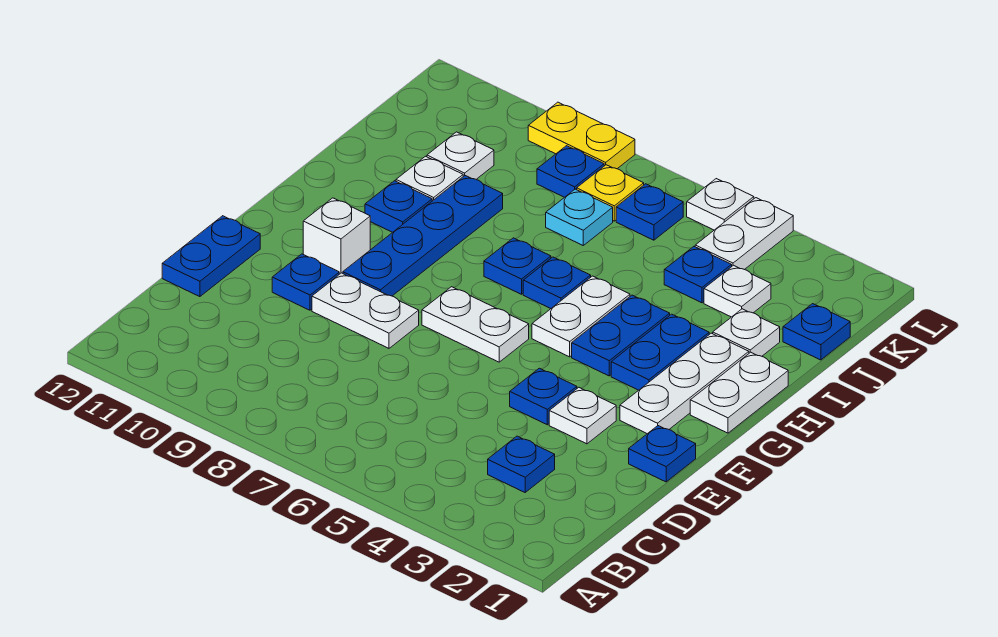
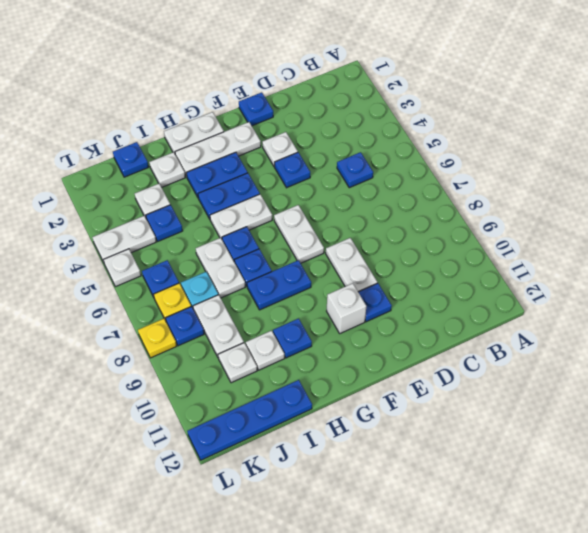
blue plate C3 level 1 -> blue plate C5 level 1
blue plate D12:E12 level 1 -> blue plate G8:H8 level 1
blue plate F9:I9 level 1 -> blue plate I12:L12 level 1
none -> white plate I6:I7 level 1
none -> white plate J8:J9 level 1
yellow plate L8:L9 level 1 -> yellow plate L8 level 1

